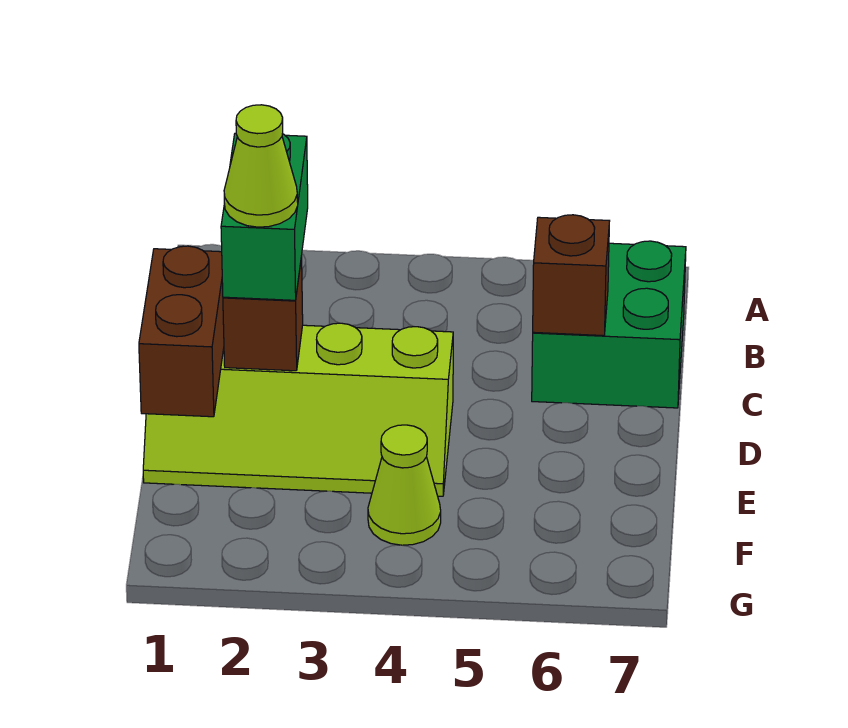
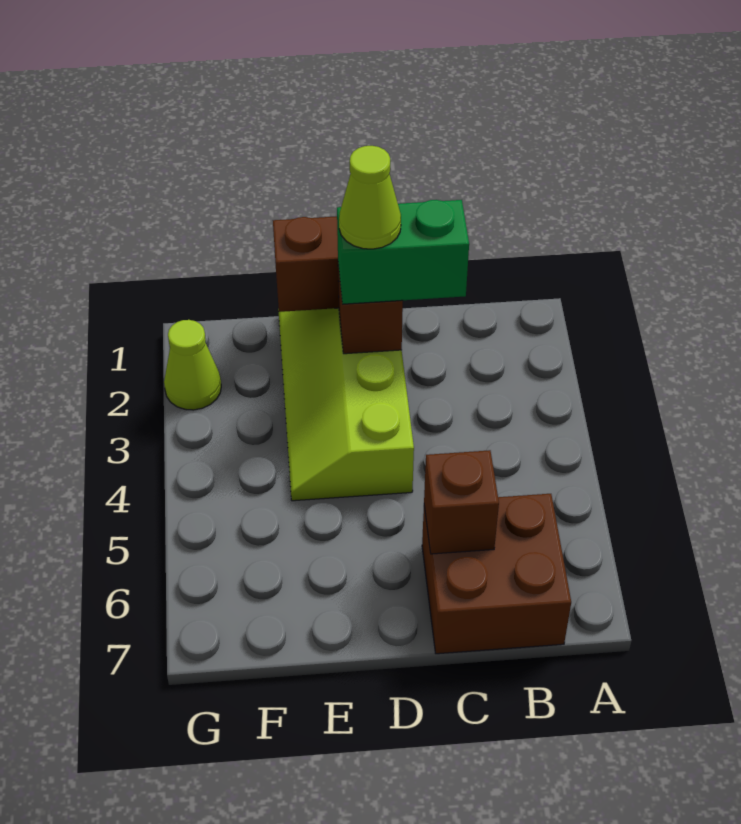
green brick B6:C7 level 1 -> brown brick B6:C7 level 1
lime cone F4 level 1 -> lime cone G2 level 1

